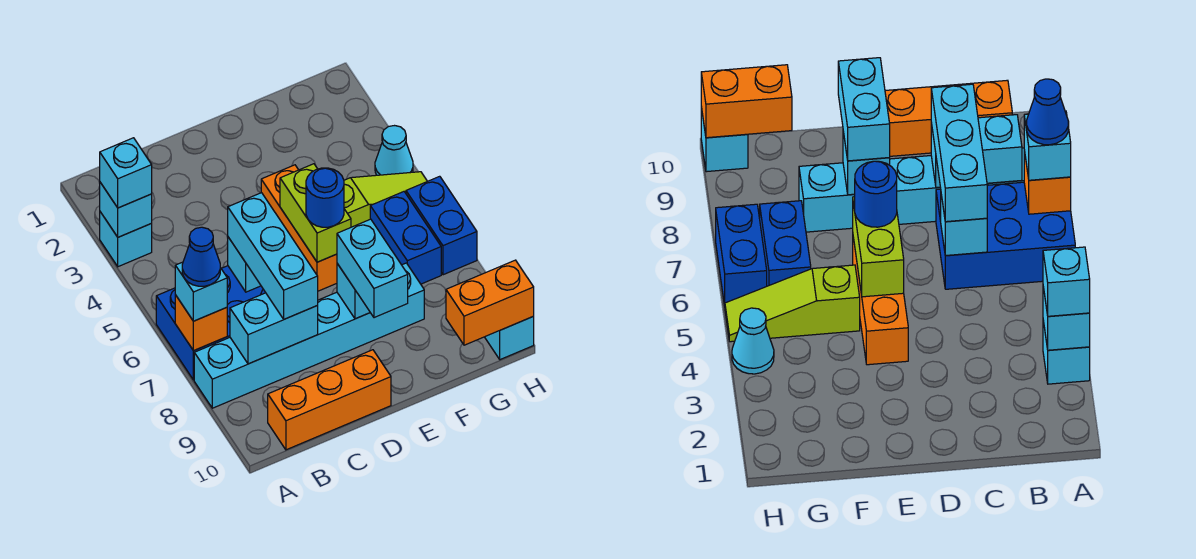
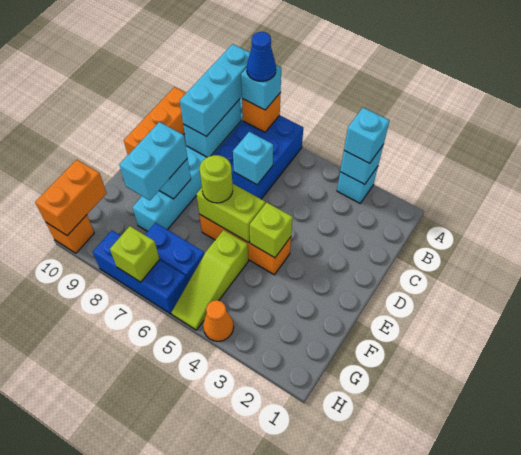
cyan brick C6:C8 level 3 -> cyan brick A8:C8 level 3
none -> lime brick E4 level 2
blue round brick E6 level 3 -> lime round brick E6 level 3
cyan brick E8:E9 level 3 -> cyan brick E8:F8 level 3
cyan cone H4 level 1 -> orange cone H4 level 1
blue brick H6:H7 level 1 -> blue brick H6:H8 level 1
none -> lime brick H7 level 2
cyan brick H10 level 1 -> orange brick H10 level 1

